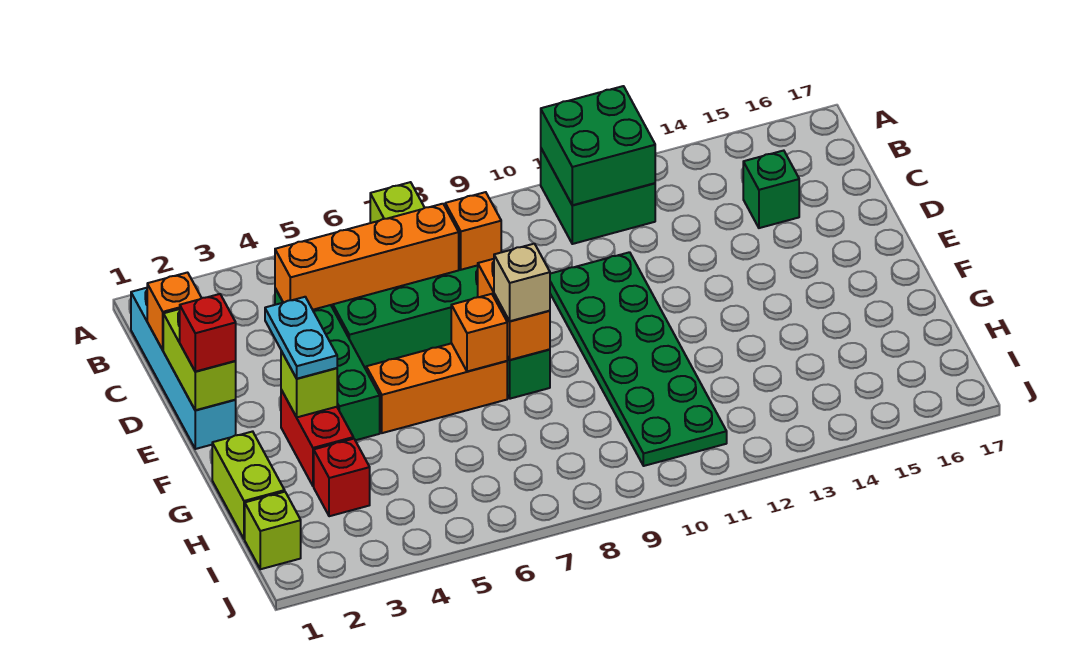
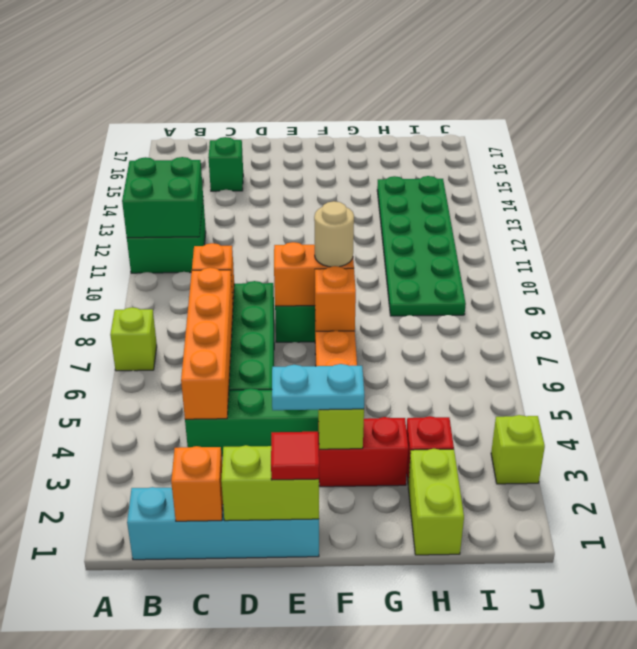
green plate D10:I11 level 1 -> green plate H9:I14 level 1
red brick E1 level 3 -> red tile E1 level 3
tan brick F8 level 3 -> tan round brick F8 level 3
lime brick G1:H1 level 1 -> lime brick H1:H2 level 1
lime brick I1 level 1 -> lime brick J3 level 1

